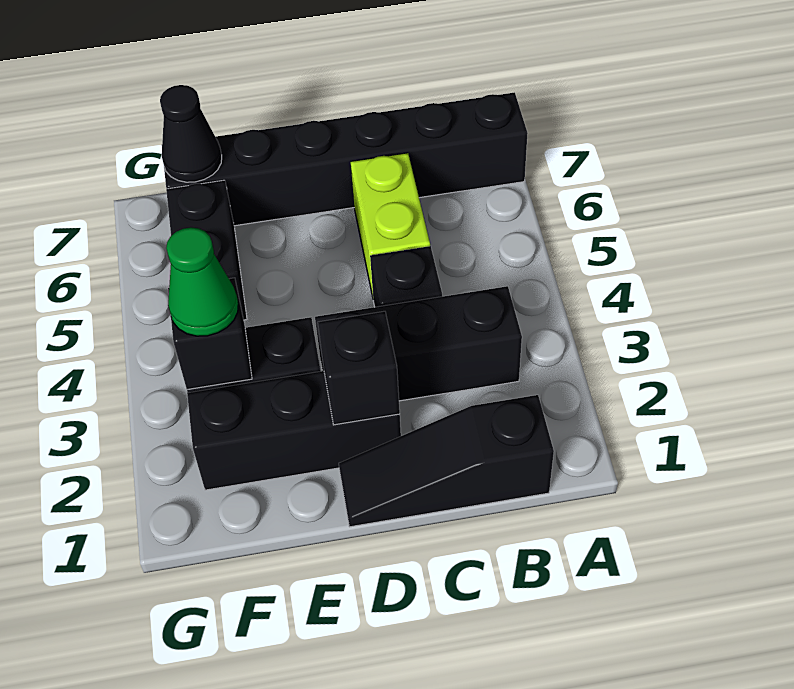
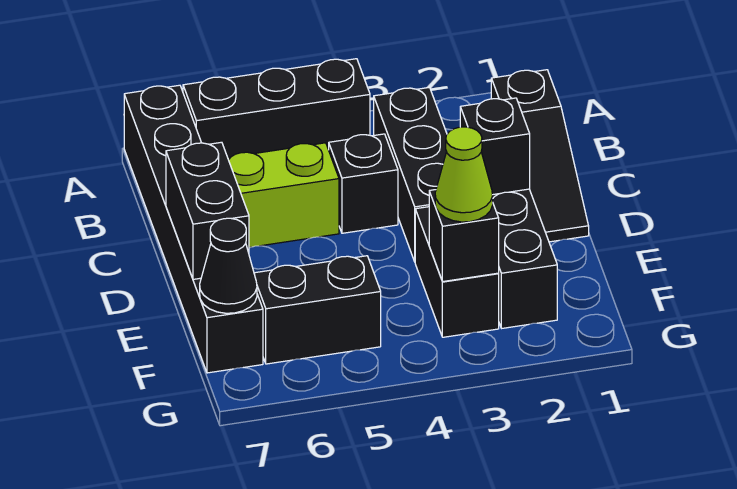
none -> black brick A4:A6 level 1
none -> black brick D7:E7 level 2
green cone F3 level 3 -> lime cone F3 level 3

